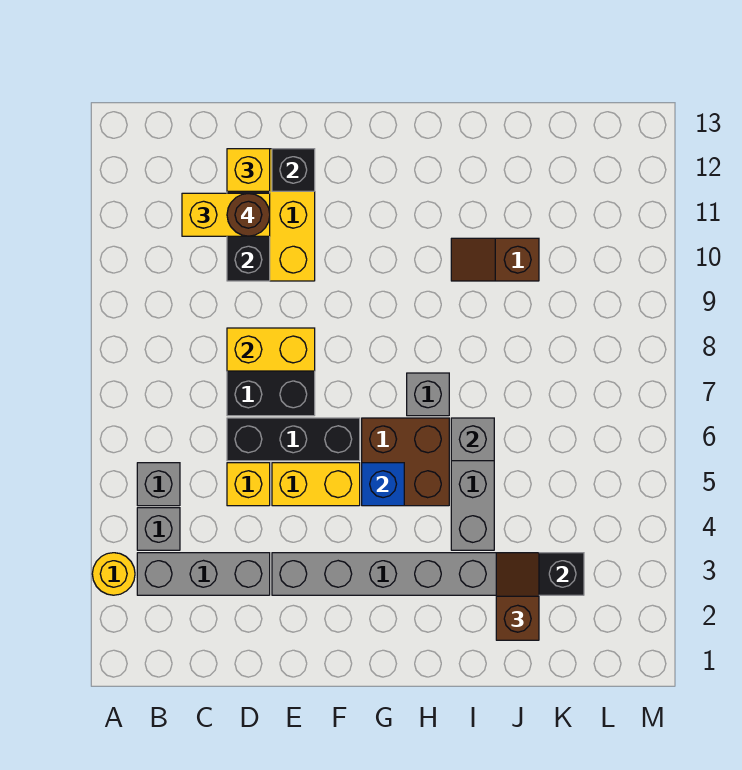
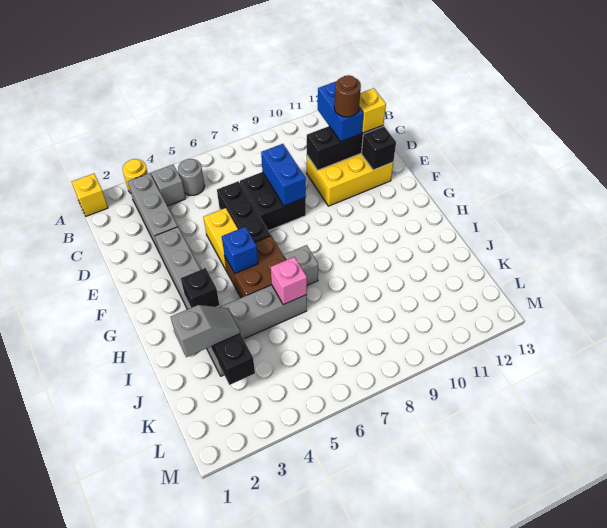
grey brick B5 level 1 -> grey round brick B5 level 1
yellow brick C11:D11 level 3 -> blue brick C11:D11 level 3
yellow brick D5 level 1 -> yellow brick A1 level 1
yellow brick D8:E8 level 2 -> blue brick D8:E8 level 2
none -> black brick H3 level 2
grey brick I6 level 2 -> pink brick I6 level 2
brown slope I10:J10 level 1 top J -> none
brown slope J2:J3 level 3 top 2 -> grey slope J2:J3 level 3 top 2

